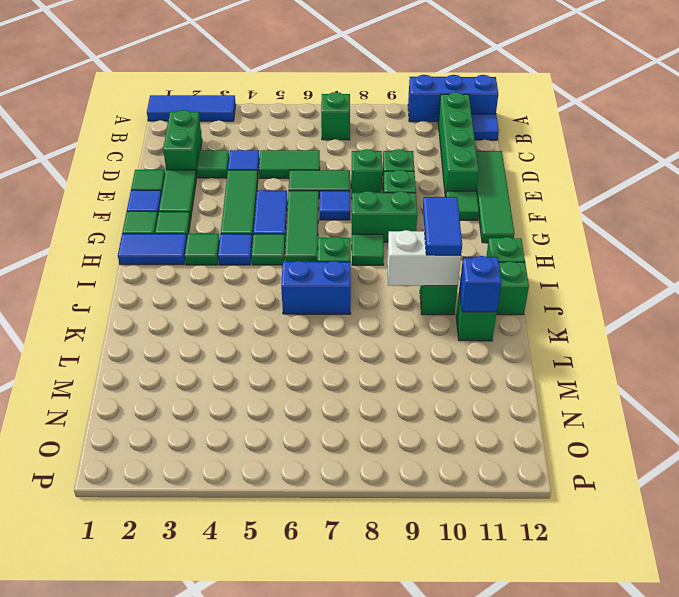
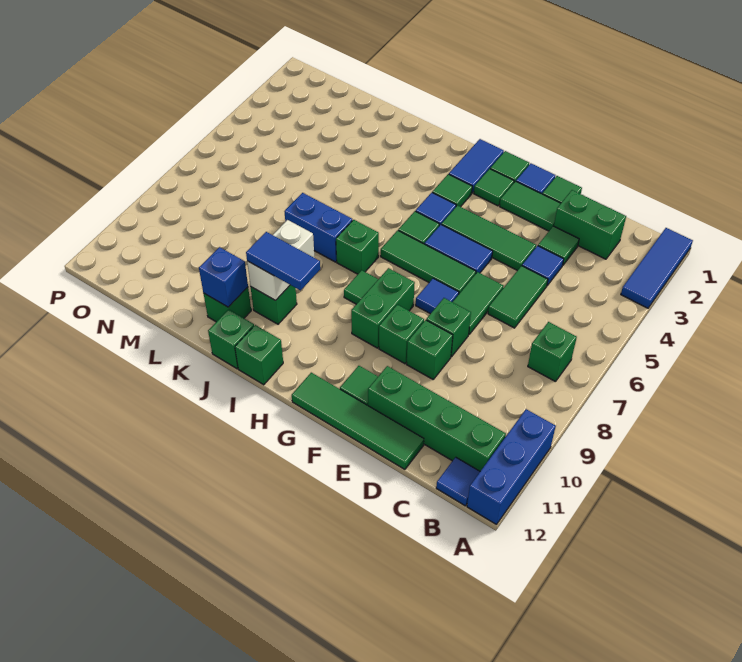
blue brick J6:J7 level 1 -> blue brick J7:K7 level 1

